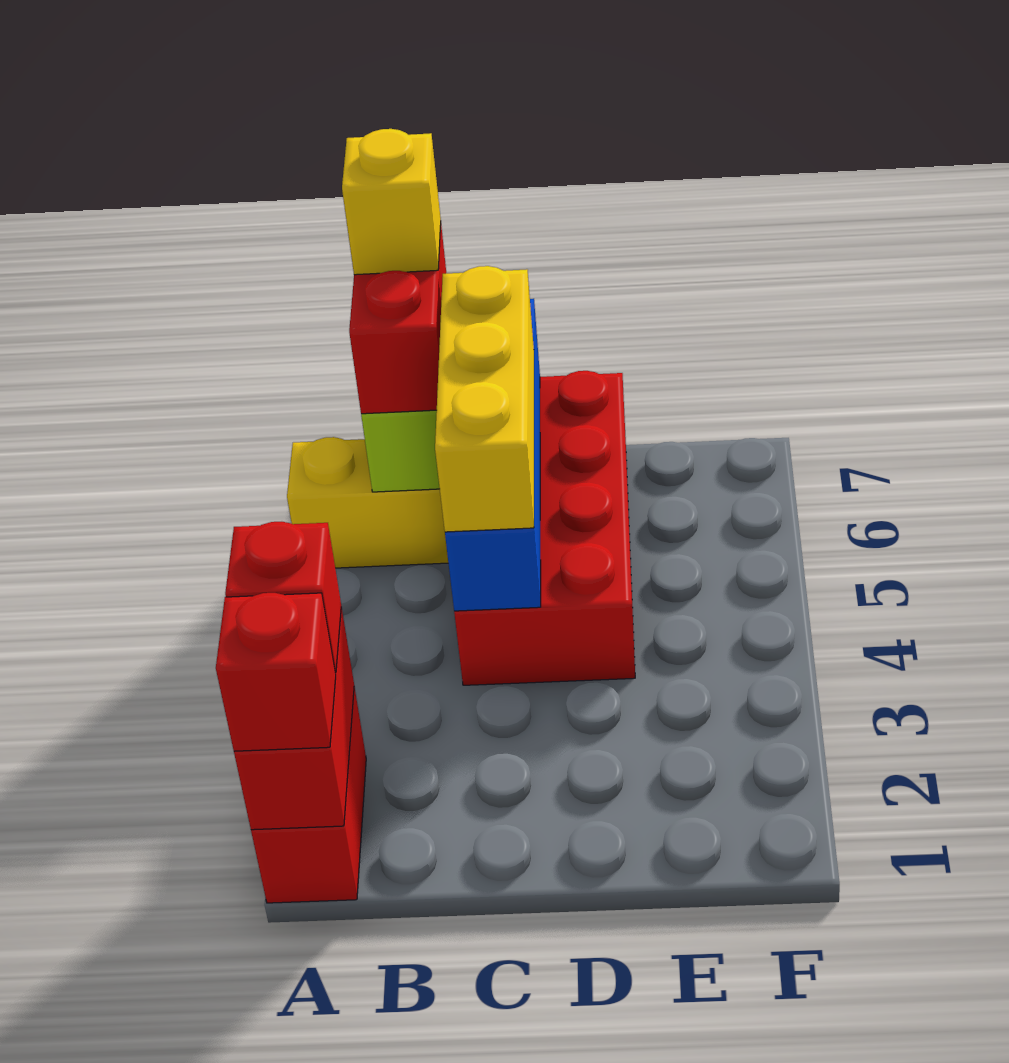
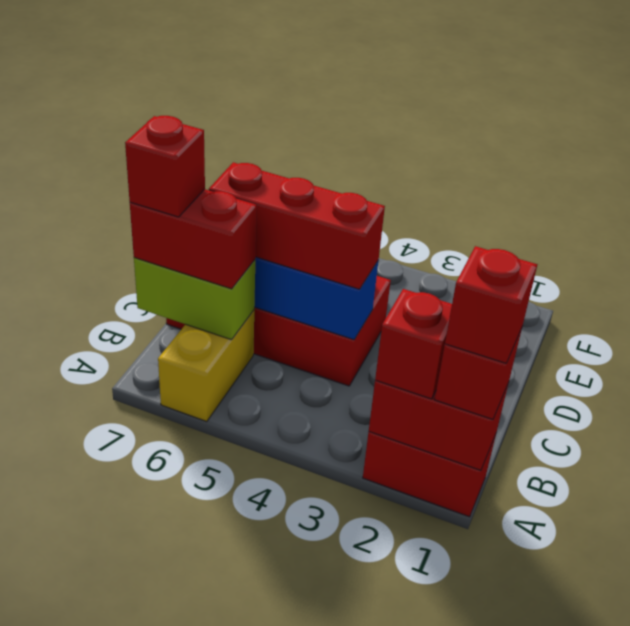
none -> red brick A1 level 4
yellow brick B7 level 4 -> red brick B7 level 4
yellow brick C4:C6 level 3 -> red brick C4:C6 level 3

